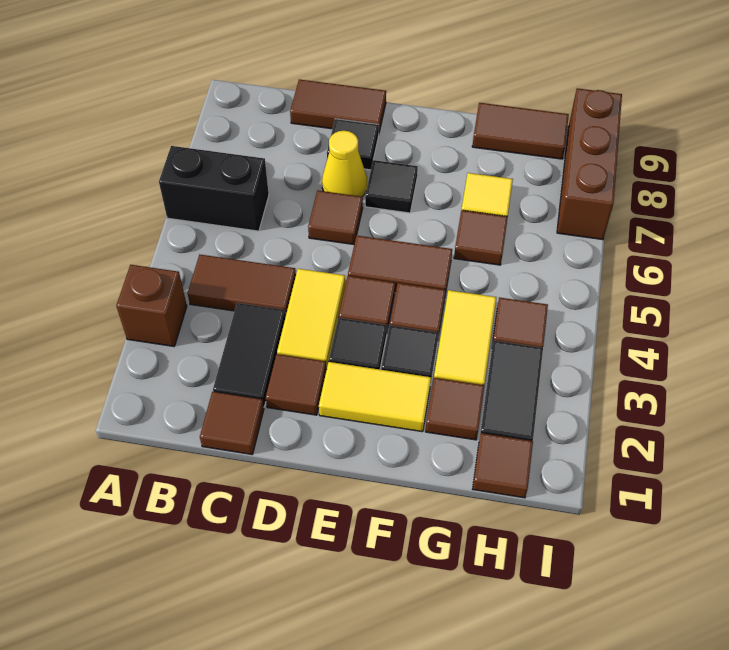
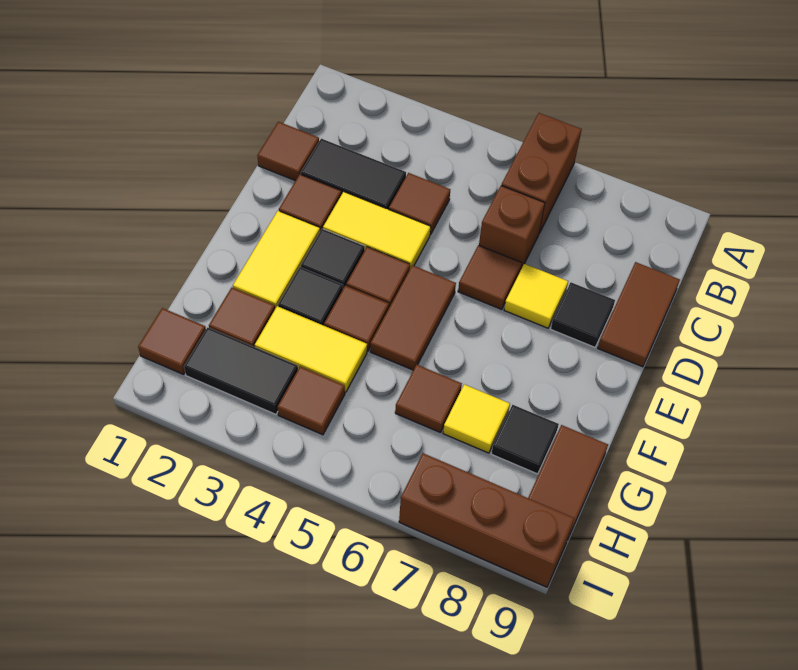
brown brick A3 level 1 -> brown brick C6 level 1
black brick A6:B6 level 1 -> brown brick A6:B6 level 1
brown tile B4:C4 level 1 -> brown tile C4 level 1
yellow cone D7 level 1 -> yellow tile D7 level 1
black tile E7 level 1 -> black tile G8 level 1

